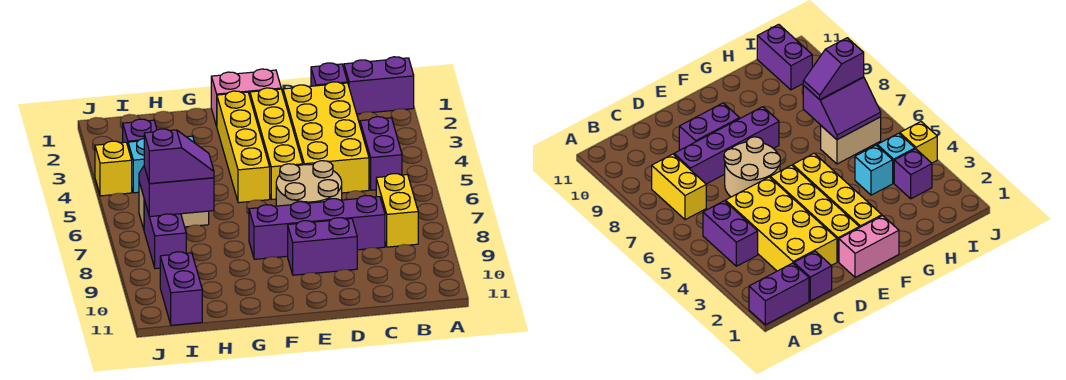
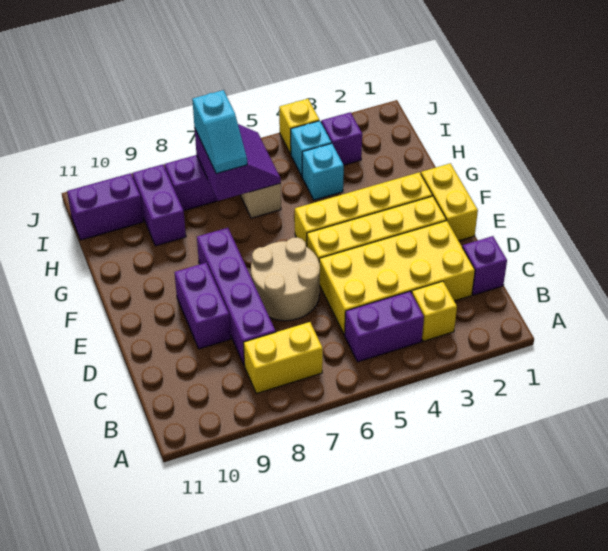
purple brick A1:B1 level 1 -> purple brick H9:I9 level 1
none -> yellow brick B3 level 1
pink brick E1:F1 level 1 -> yellow brick E1:F1 level 1
purple slope H7:I7 level 3 top I -> cyan slope H7:I7 level 3 top I

